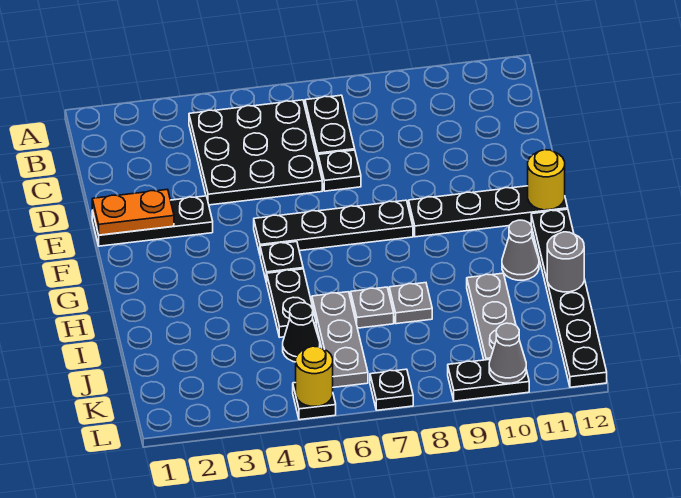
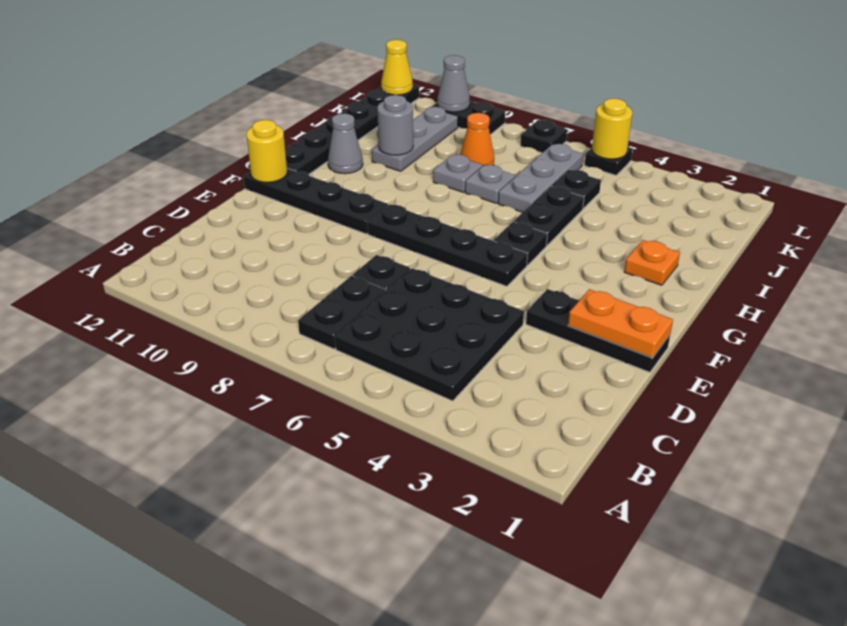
none -> orange plate H2 level 1
grey round brick I12 level 2 -> grey round brick I10 level 2
black cone J5 level 1 -> black plate J5 level 1
none -> orange cone J8 level 1
none -> yellow cone L12 level 2

